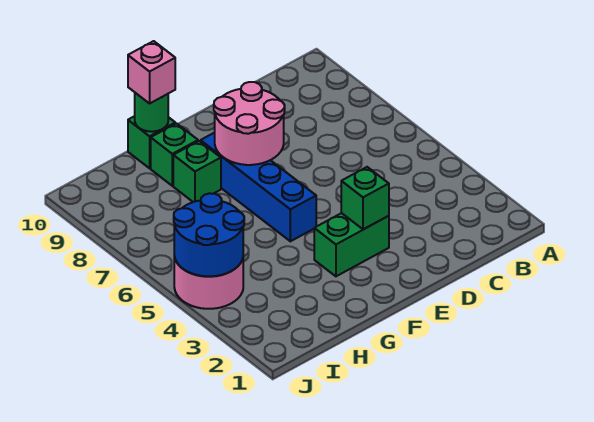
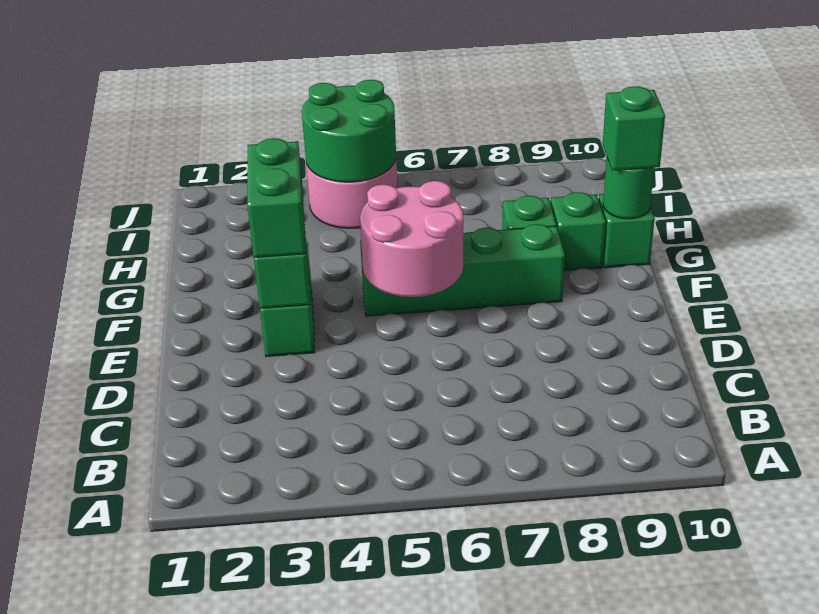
none -> green brick E3:F3 level 3
pink round brick E7:F8 level 2 -> pink round brick E5:F6 level 2
blue brick F5:F8 level 1 -> green brick F5:F8 level 1
pink brick G10 level 3 -> green brick G10 level 3
blue round brick I4:J5 level 2 -> green round brick I4:J5 level 2

